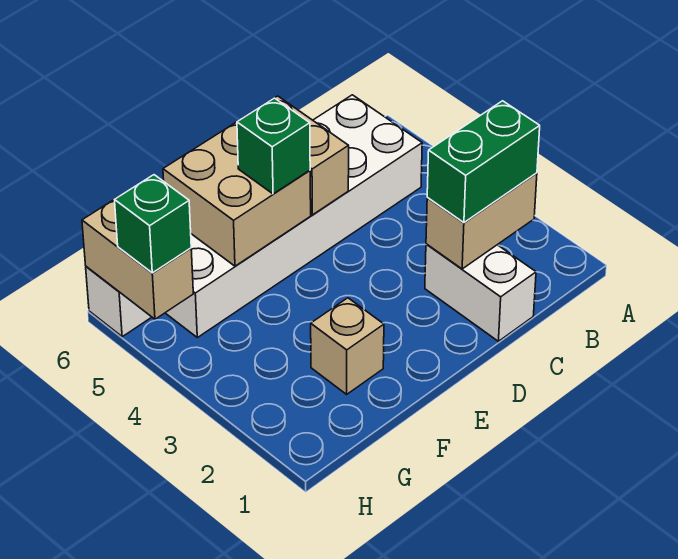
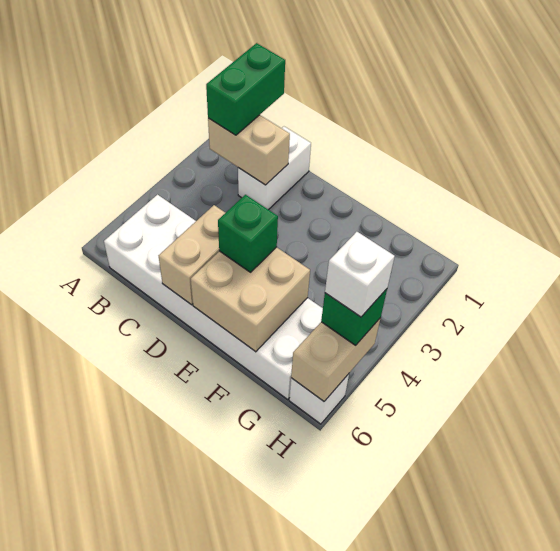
green brick B2:C2 level 3 -> green brick B1:B2 level 3
tan brick F2 level 1 -> none
none -> white brick H5 level 4

